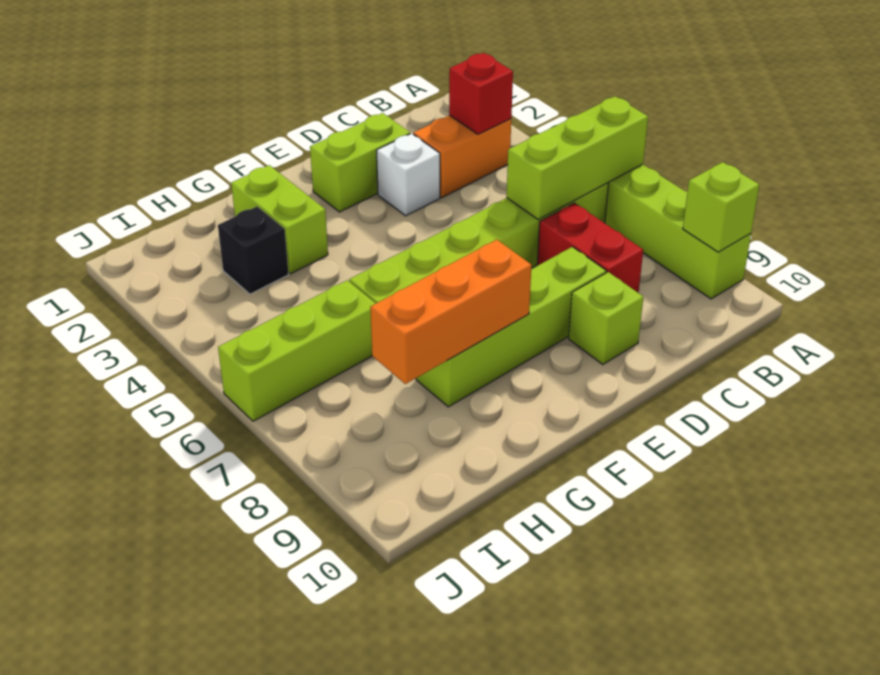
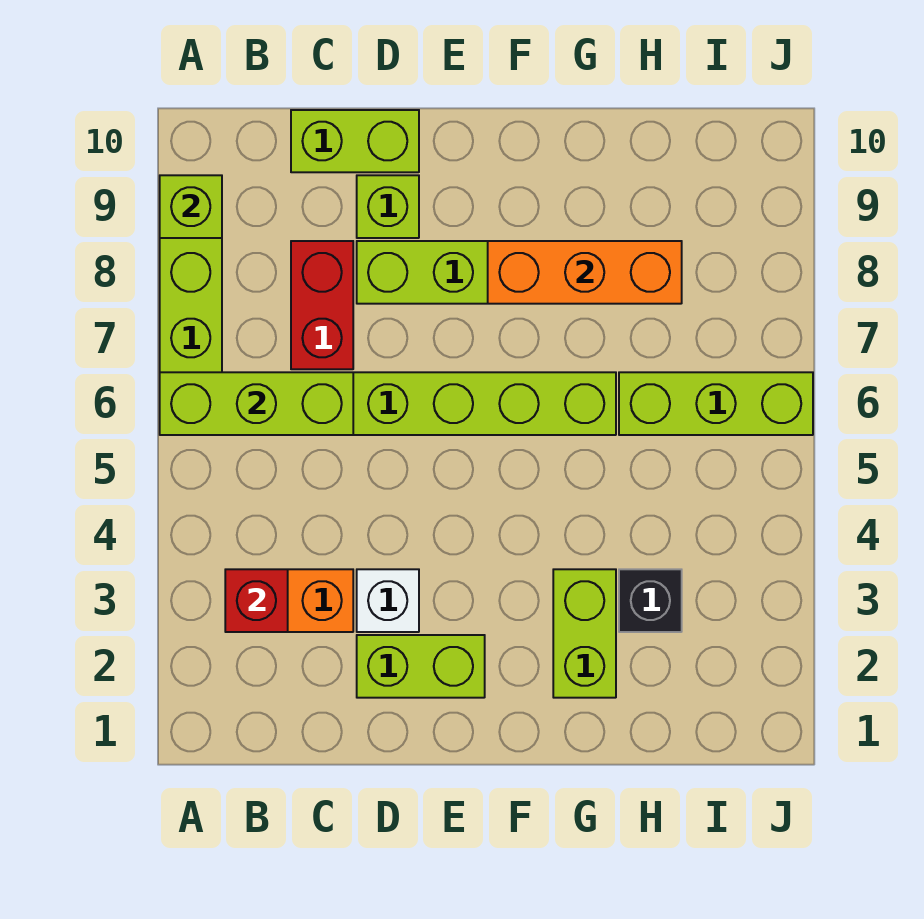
none -> lime brick C10:D10 level 1

